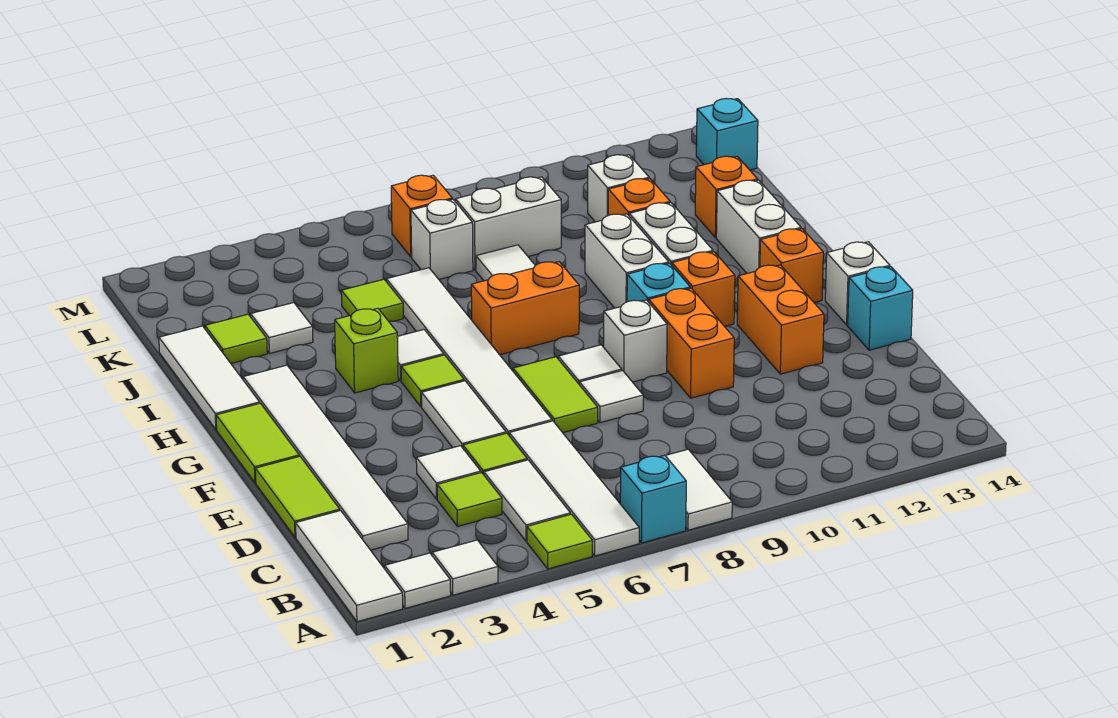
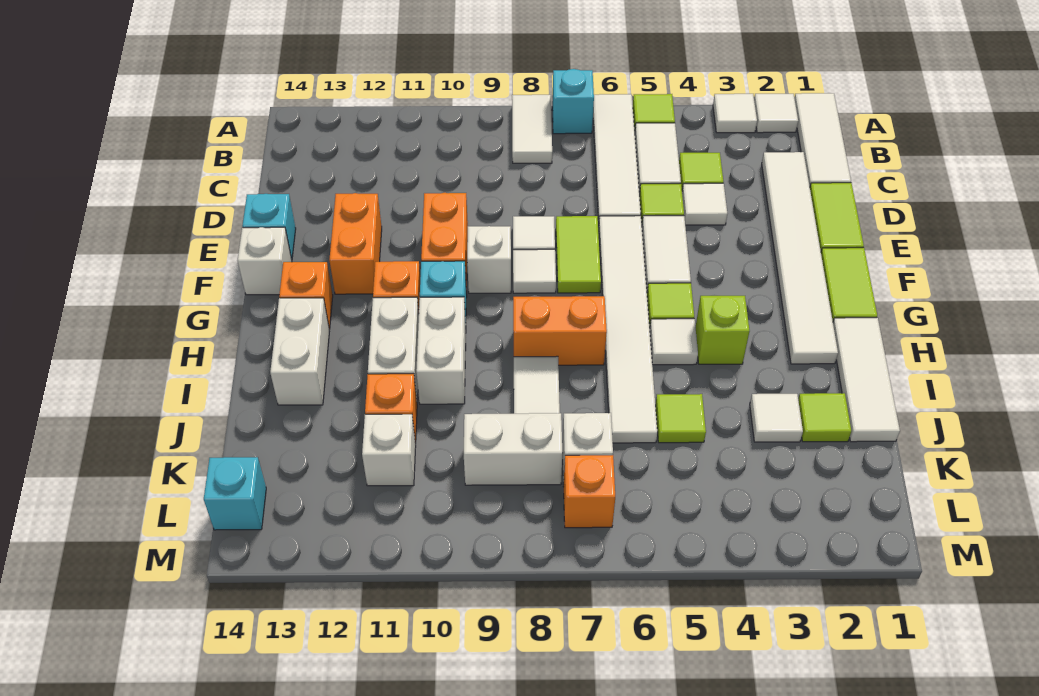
orange brick J13 level 1 -> none

